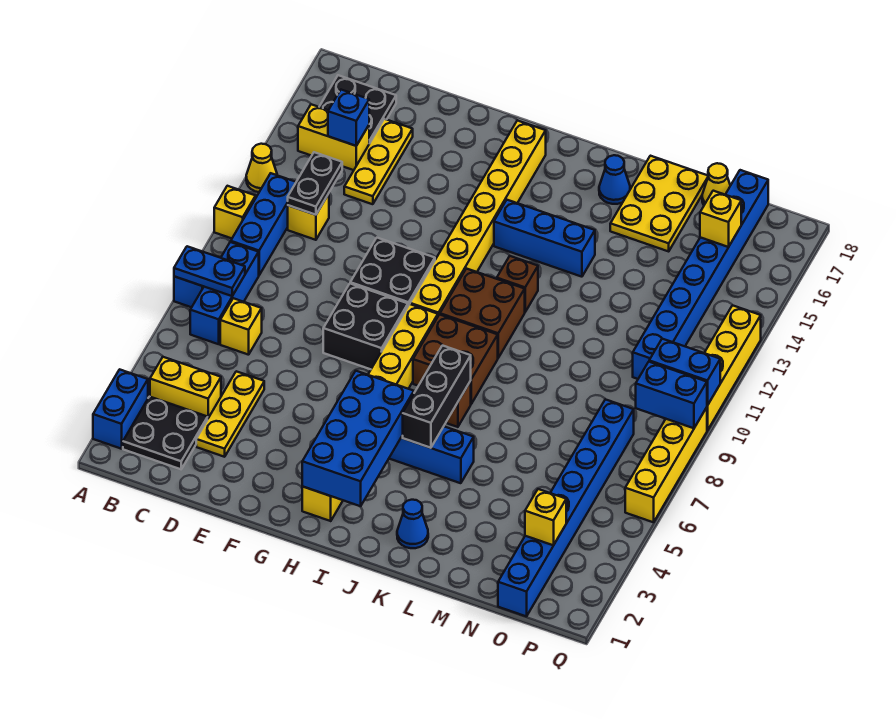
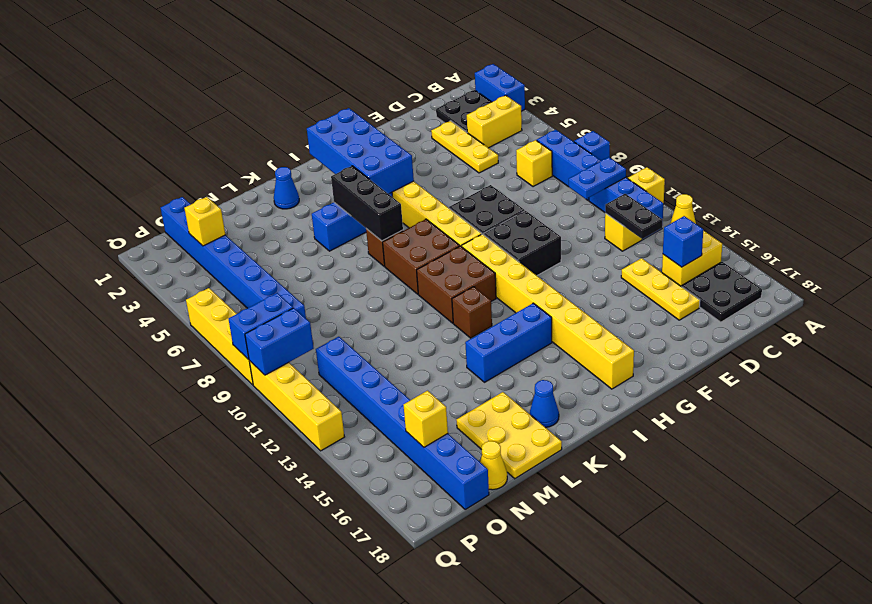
blue plate A8:B8 level 2 -> blue plate B10:C10 level 2

